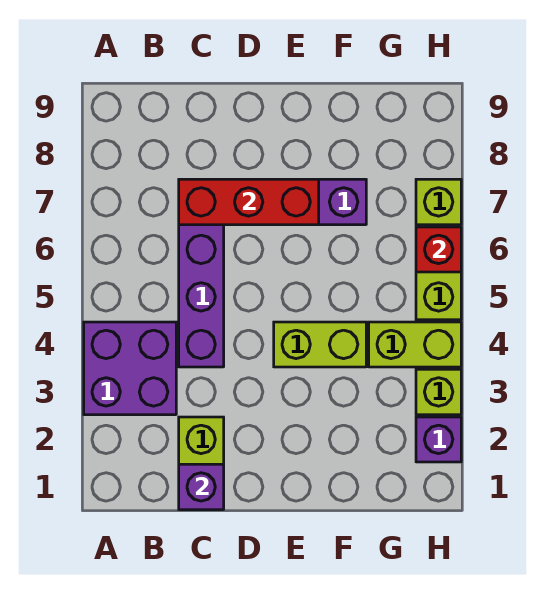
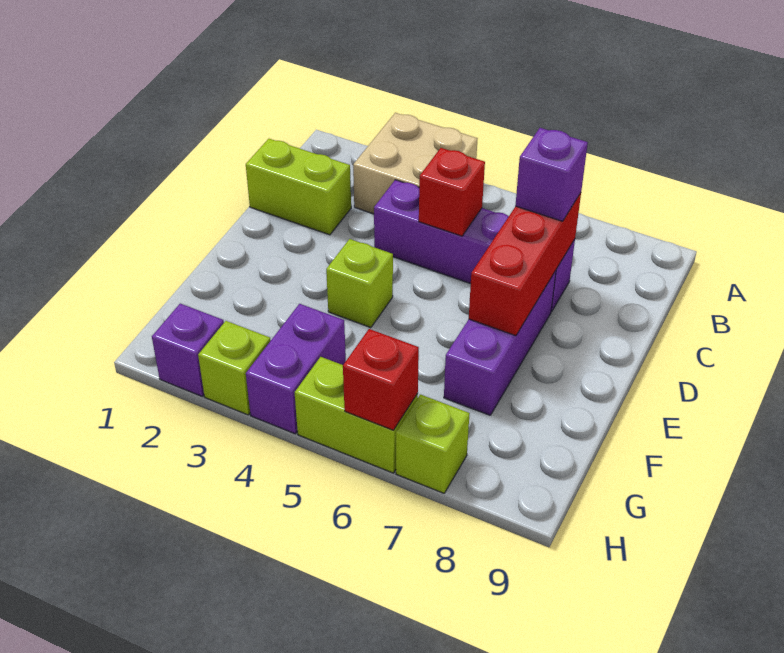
purple brick A3:B4 level 1 -> tan brick A3:B4 level 1
purple brick C1 level 2 -> purple brick C7 level 3
none -> red brick C5 level 2
lime brick E4:F4 level 1 -> lime brick E4 level 1
lime brick G4:H4 level 1 -> purple brick G4:H4 level 1

